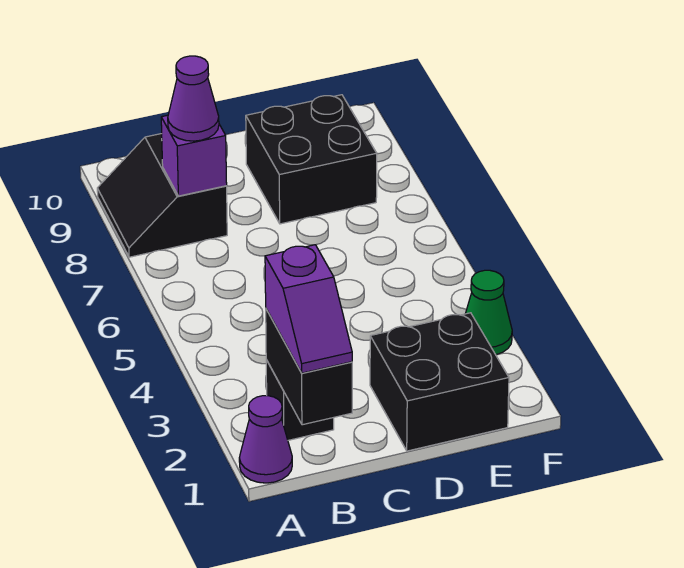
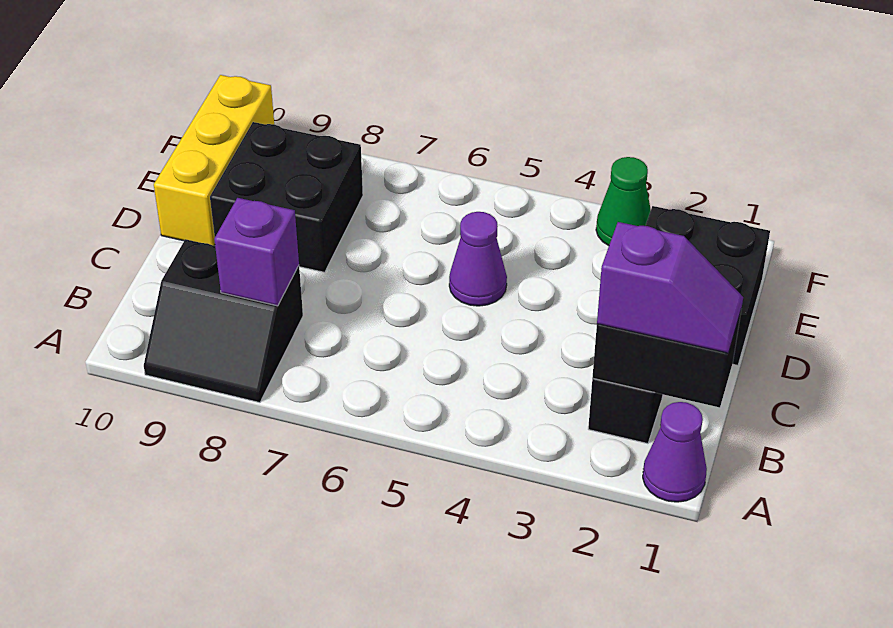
purple cone B8 level 3 -> purple cone D5 level 1
none -> yellow brick D10:F10 level 1

